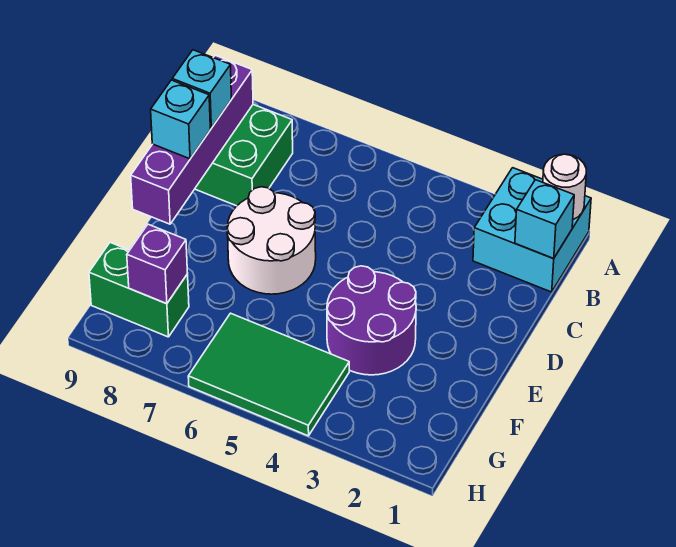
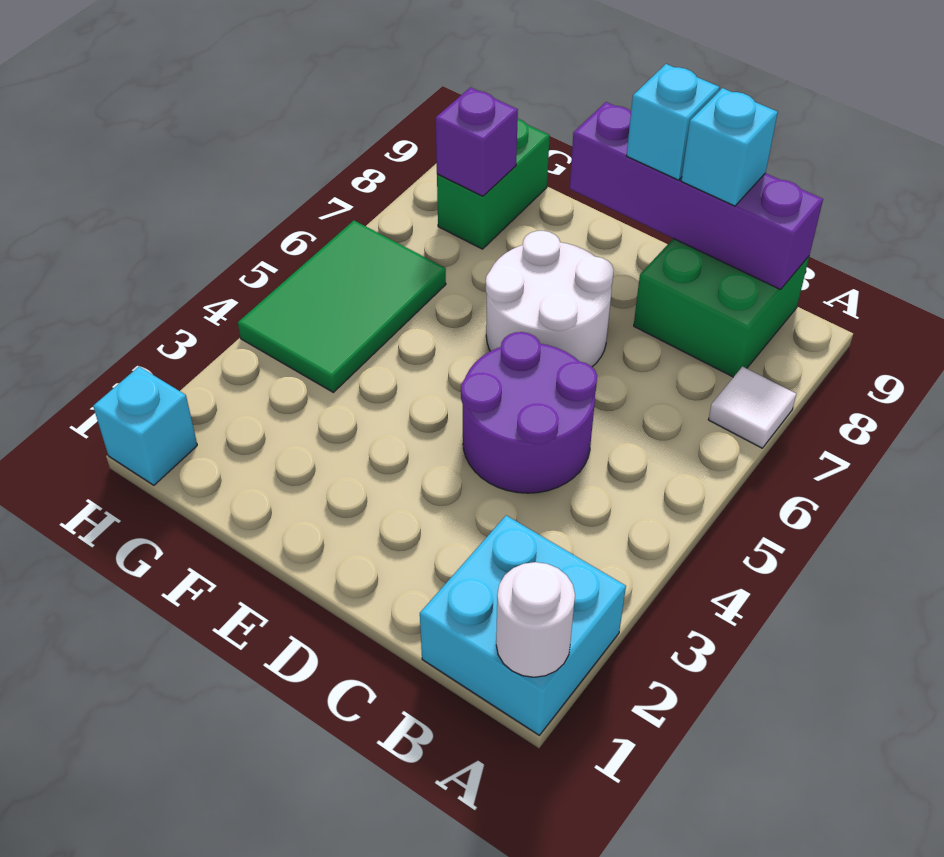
none -> white tile A7 level 1
cyan brick B1 level 2 -> cyan brick H1 level 1
purple round brick E3:F4 level 1 -> purple round brick C4:D5 level 1

